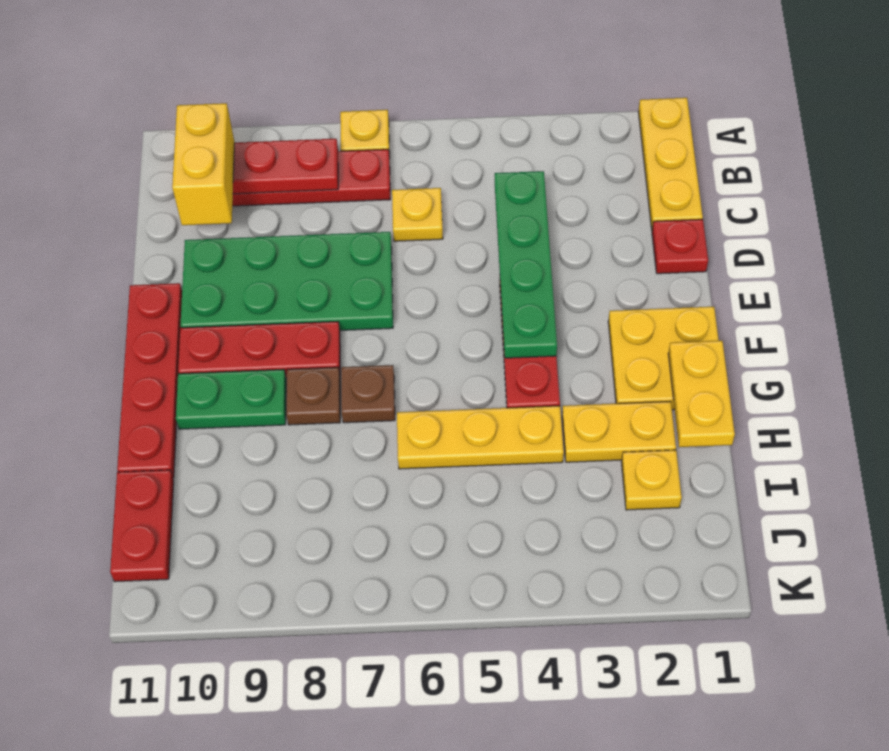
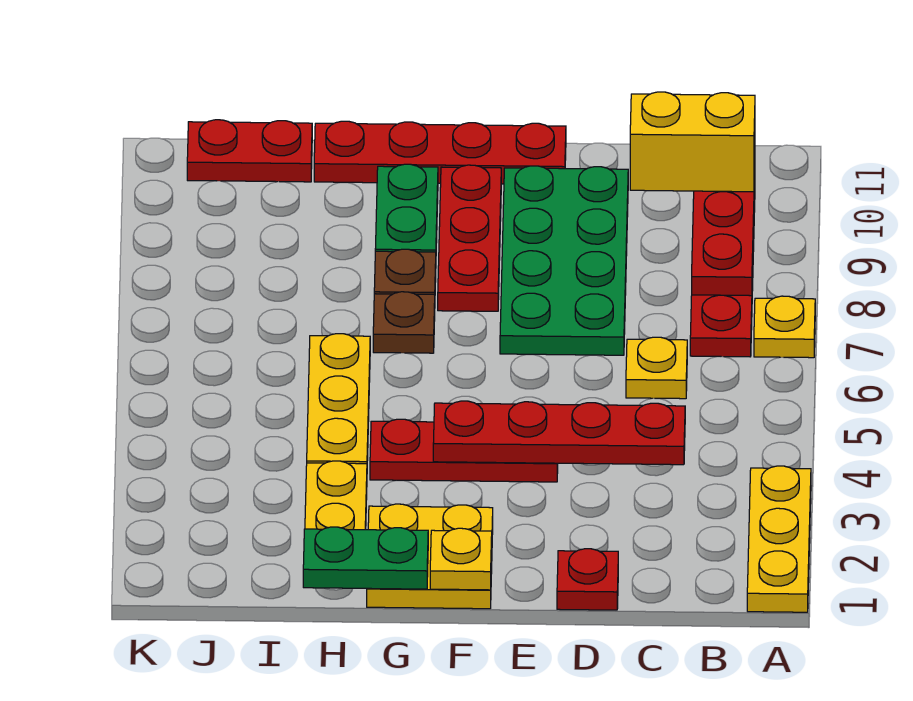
yellow plate A1:C1 level 1 -> yellow plate A1:A3 level 1
green plate C4:F4 level 2 -> red plate C4:F4 level 2
yellow plate G1:H1 level 2 -> green plate G1:H1 level 2
yellow plate I2 level 1 -> yellow plate F1 level 2

